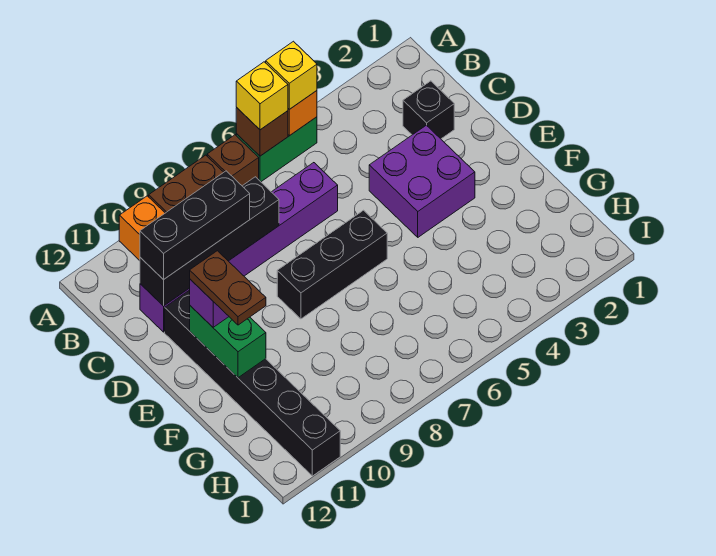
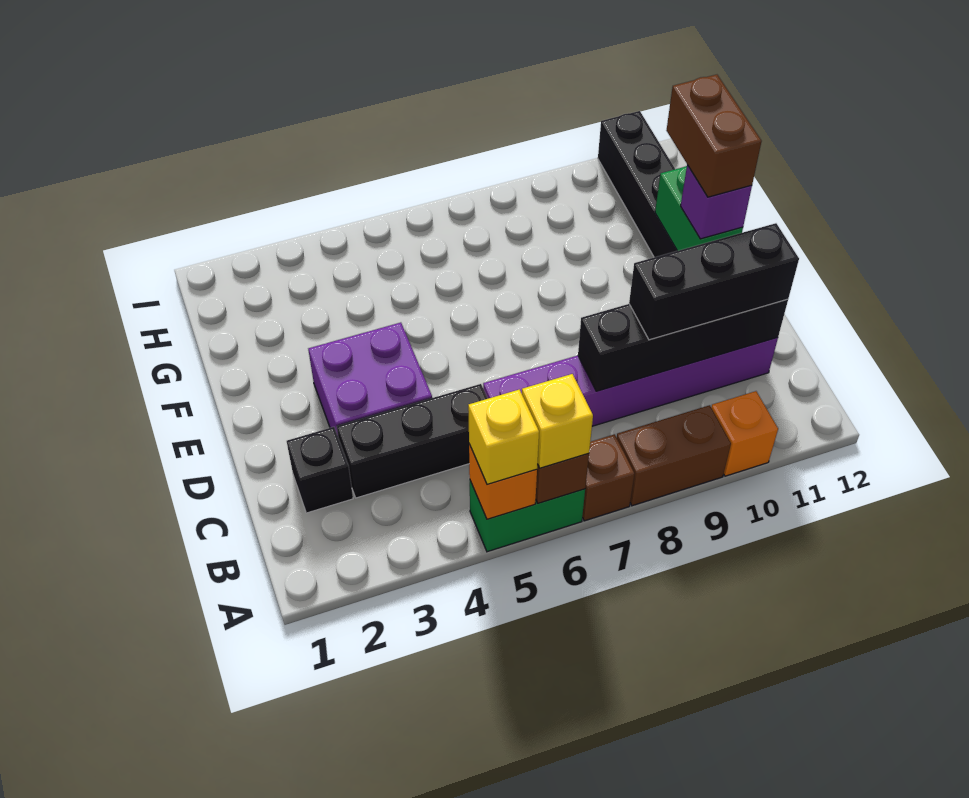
black brick E6:E8 level 1 -> black brick C3:C5 level 1
brown plate E11:F11 level 4 -> brown brick E11:F11 level 4

